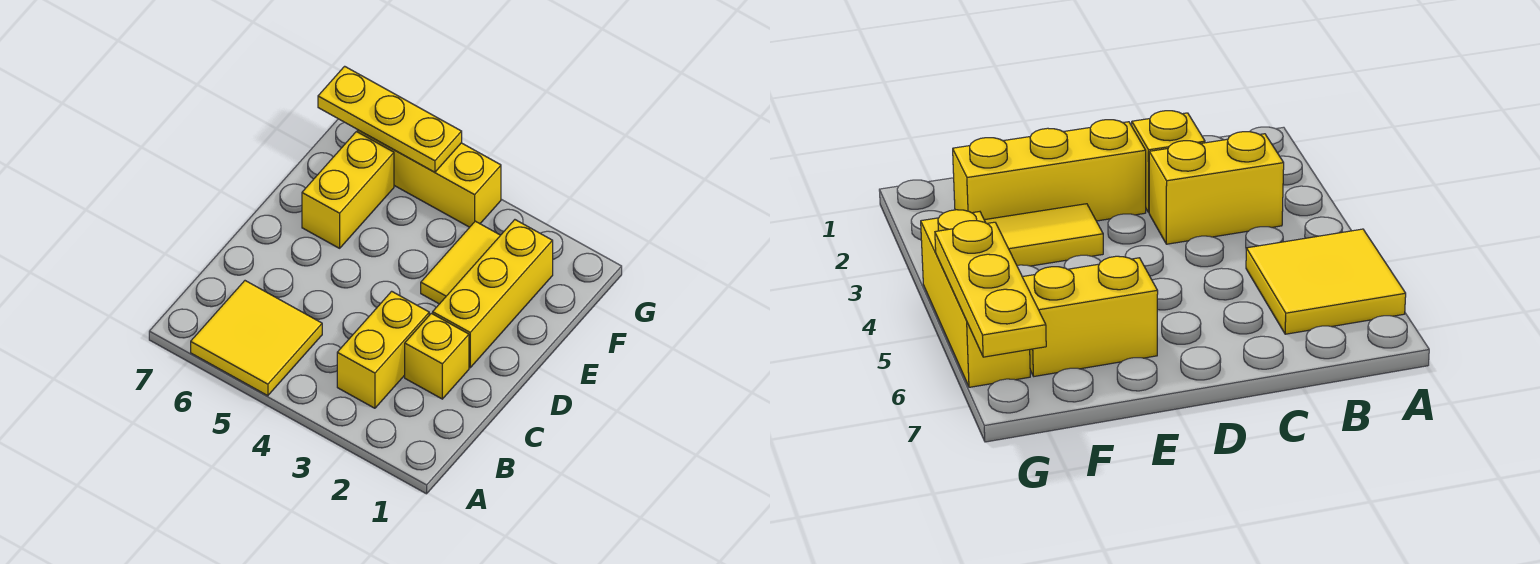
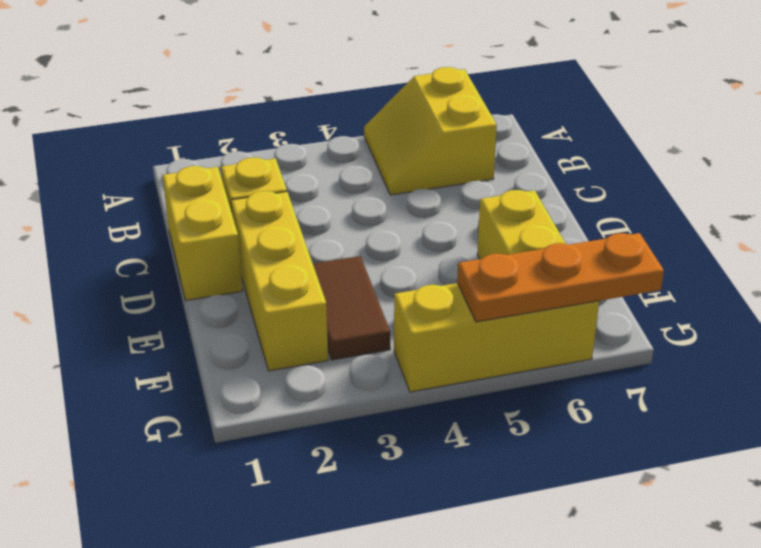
yellow tile A5:B6 level 1 -> yellow slope A5:B6 level 1 top 6
yellow brick B3:C3 level 1 -> yellow brick C1:D1 level 1
yellow tile E3:F3 level 1 -> brown tile E3:F3 level 1
yellow plate G5:G7 level 2 -> orange plate G5:G7 level 2

